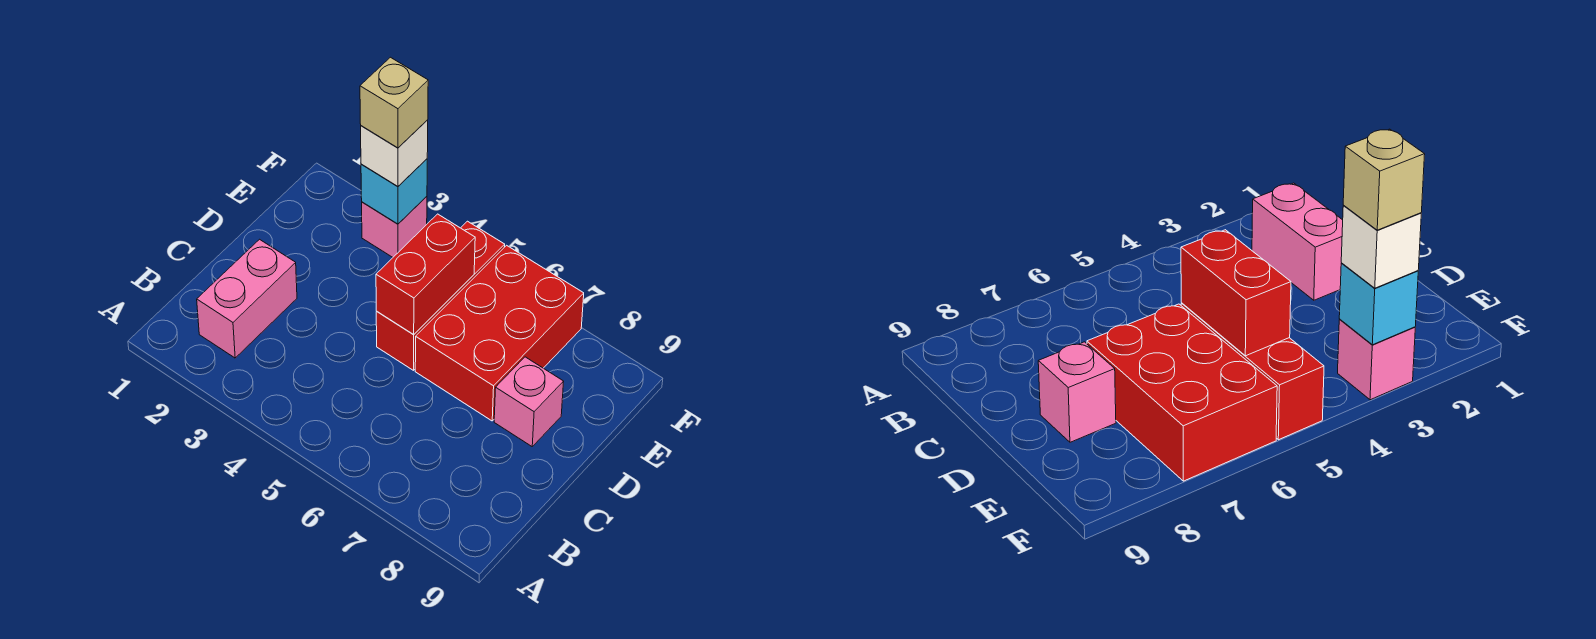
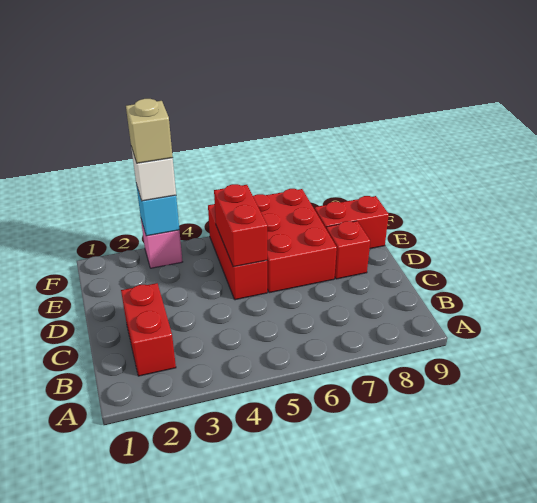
pink brick B2:C2 level 1 -> red brick B2:C2 level 1
pink brick D8 level 1 -> red brick D8 level 1
none -> red brick E8:E9 level 1

